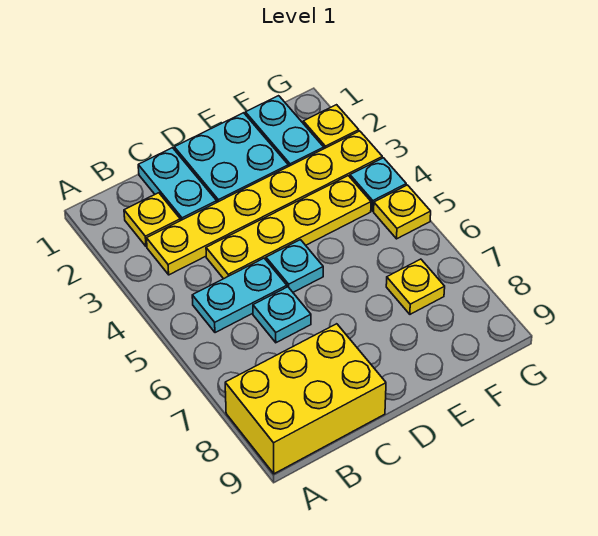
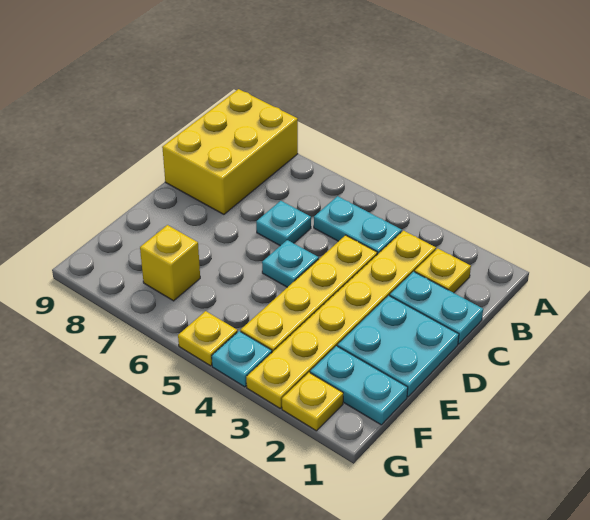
cyan plate B5:C5 level 1 -> cyan plate B4:B5 level 1
yellow plate F7 level 1 -> yellow brick F7 level 1

